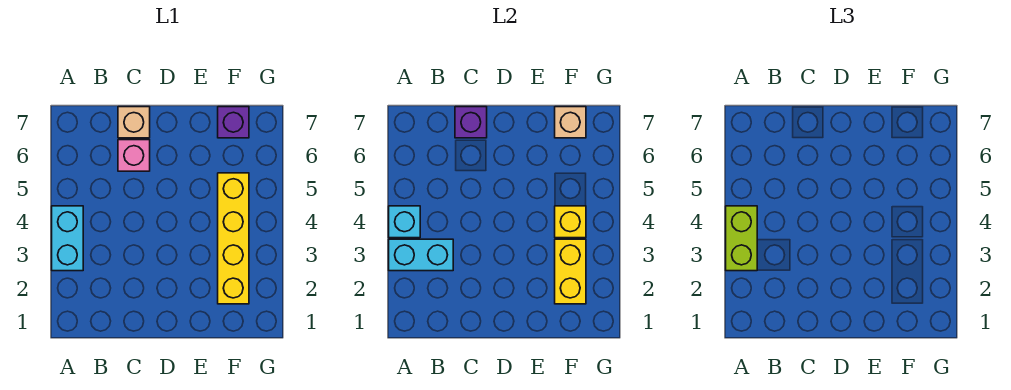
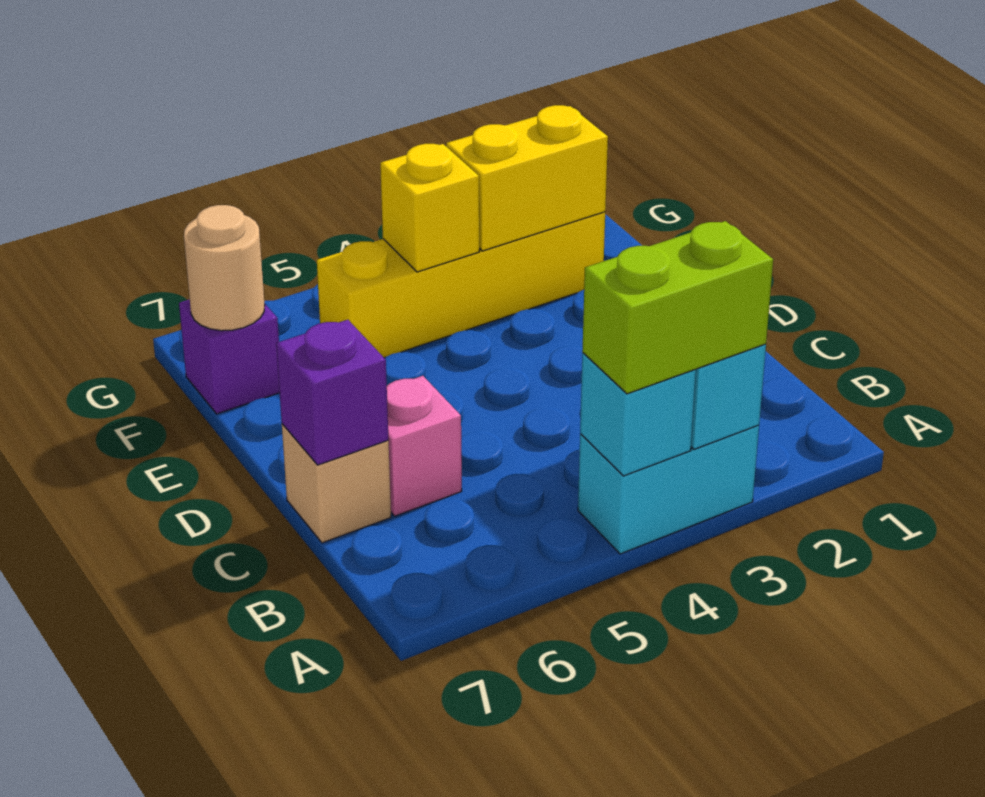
tan brick F7 level 2 -> tan round brick F7 level 2

